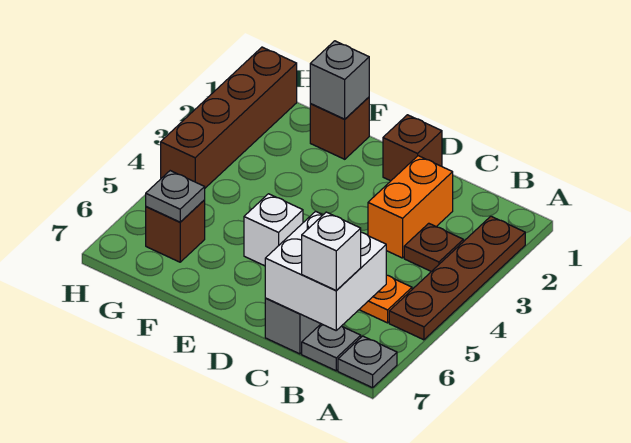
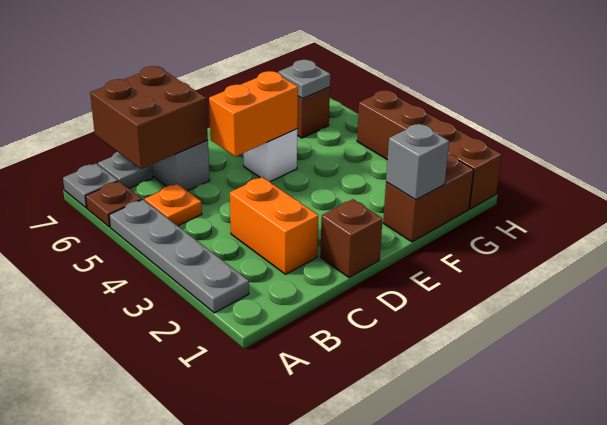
brown plate A2:A5 level 1 -> grey plate A2:A5 level 1
brown plate B3 level 1 -> brown plate A6 level 1
white brick B6:C7 level 2 -> brown brick B6:C7 level 2
white brick B7 level 3 -> none
none -> orange brick D5:E5 level 2
brown brick F1 level 1 -> brown brick F1:G1 level 1

